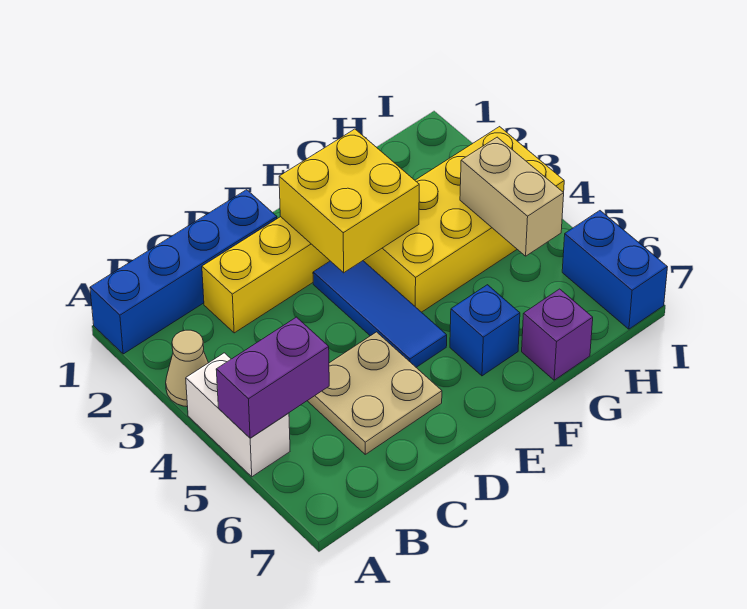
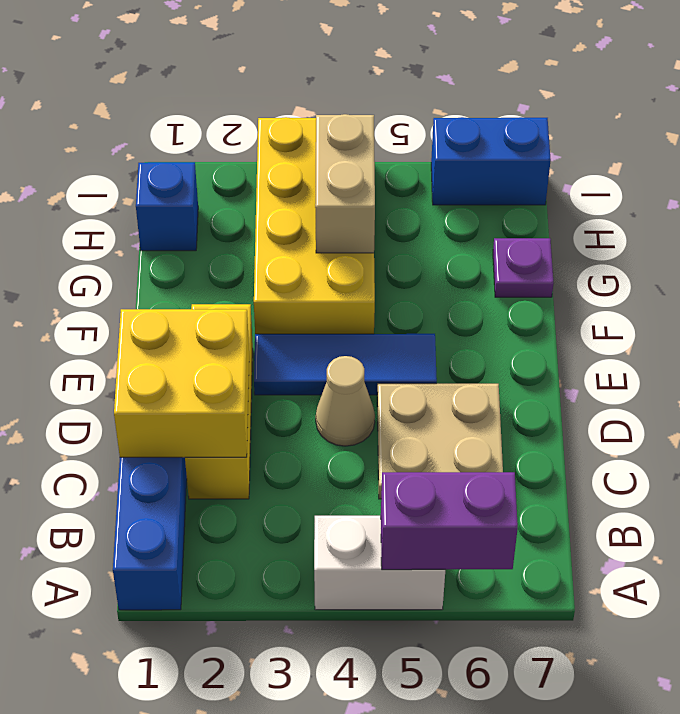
tan cone A3 level 1 -> tan cone D4 level 1
purple brick A5:B5 level 2 -> purple brick A5:A6 level 2
yellow brick E2:F3 level 2 -> yellow brick C1:D2 level 2
blue brick F6 level 1 -> blue brick H1 level 1
purple brick G7 level 1 -> purple plate G7 level 1
tan brick H4:H5 level 2 -> tan brick G4:H4 level 2

